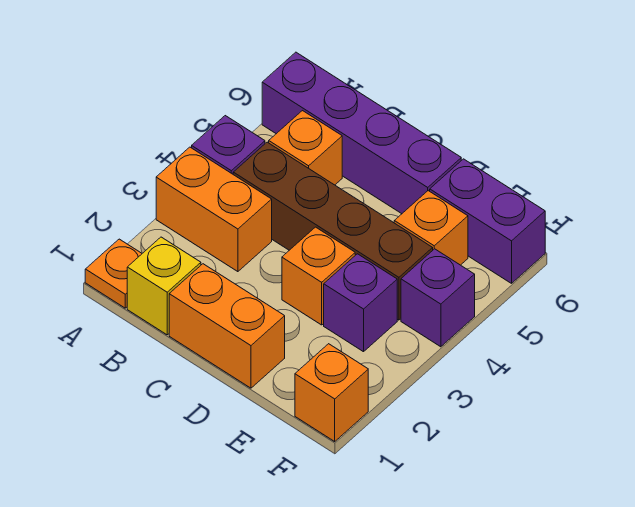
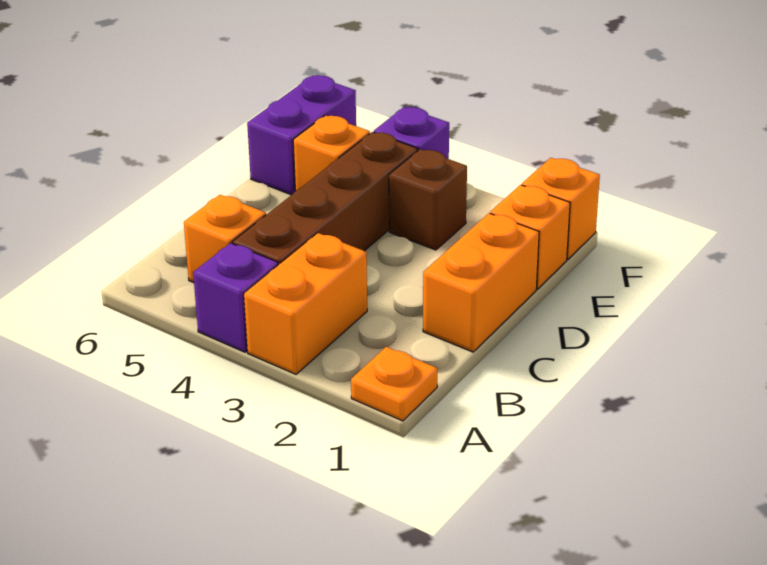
purple brick A6:D6 level 1 -> none
yellow brick B1 level 1 -> none
orange brick D3 level 1 -> orange brick E1 level 1
purple brick E3 level 1 -> brown brick E3 level 1

